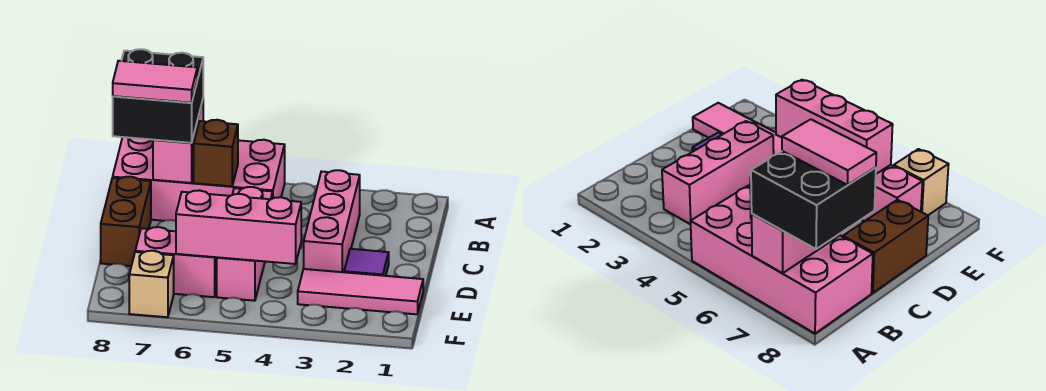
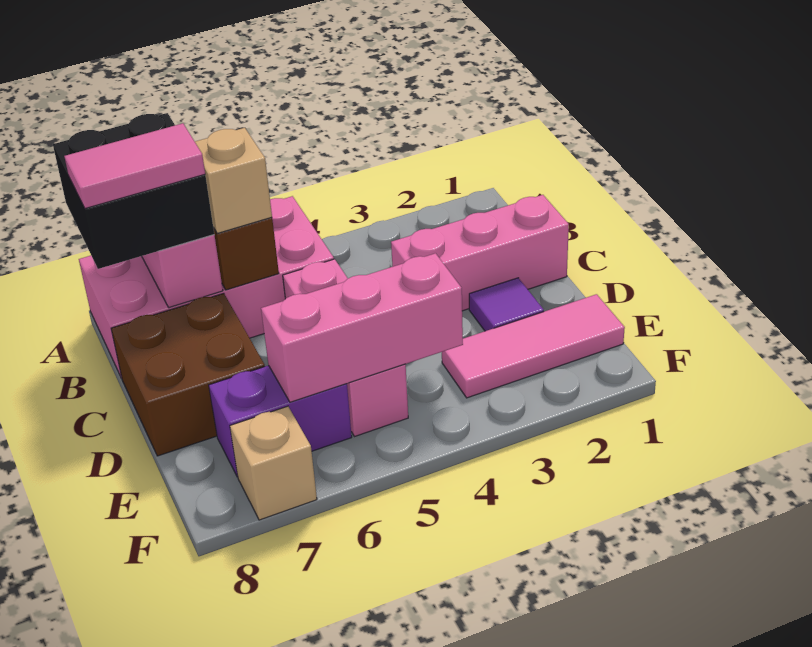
pink brick B3:D3 level 1 -> pink brick C1:C3 level 1
none -> tan brick B6 level 3
brown brick C8:D8 level 1 -> brown brick C7:D8 level 1
pink brick E6:E7 level 1 -> purple brick E6:E7 level 1

